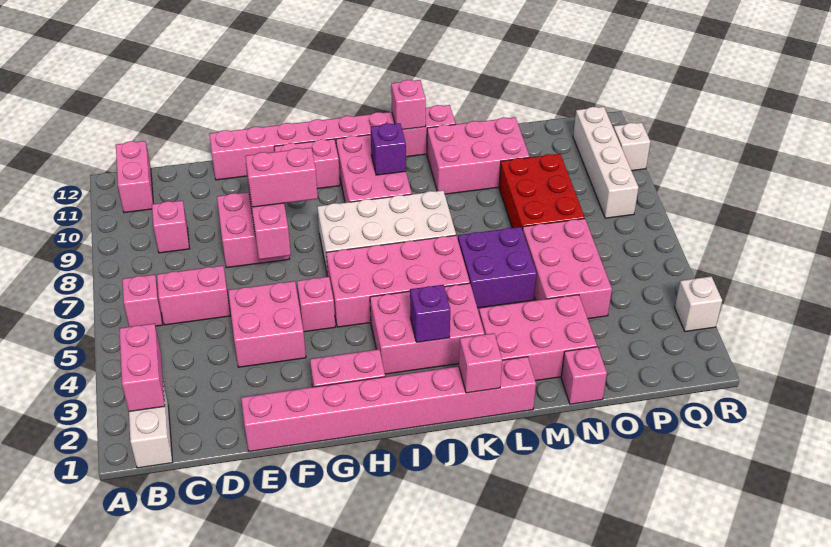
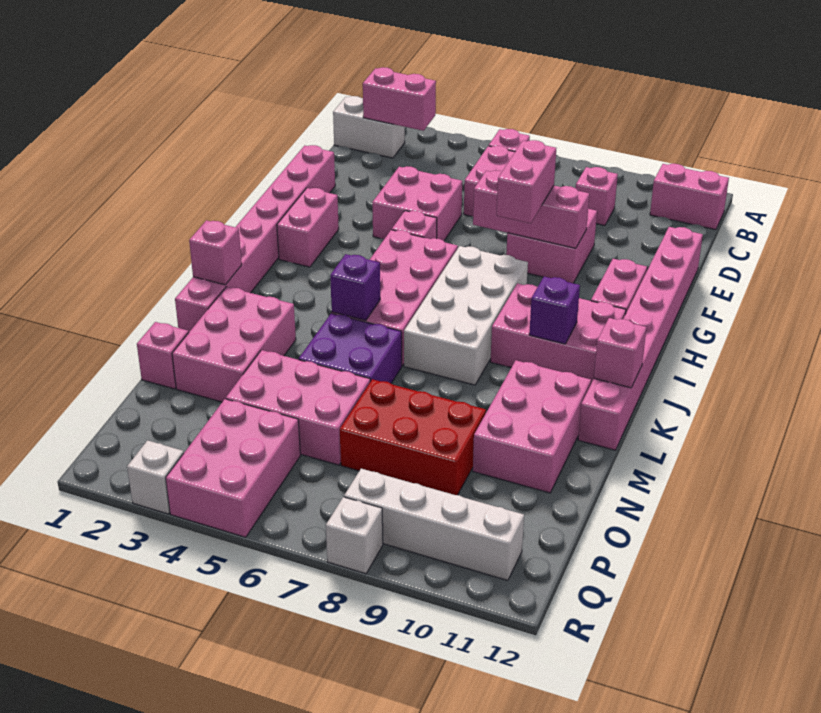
pink brick I3:K4 level 1 -> pink brick P4:R5 level 1
purple brick J3 level 2 -> purple brick K5 level 2
white brick R10 level 1 -> white brick R8 level 1

